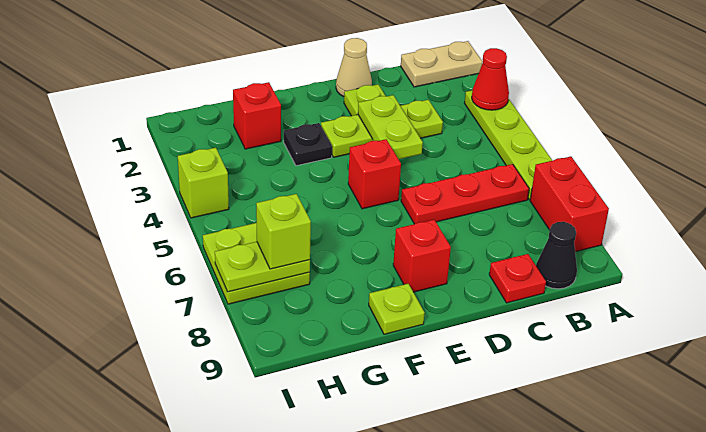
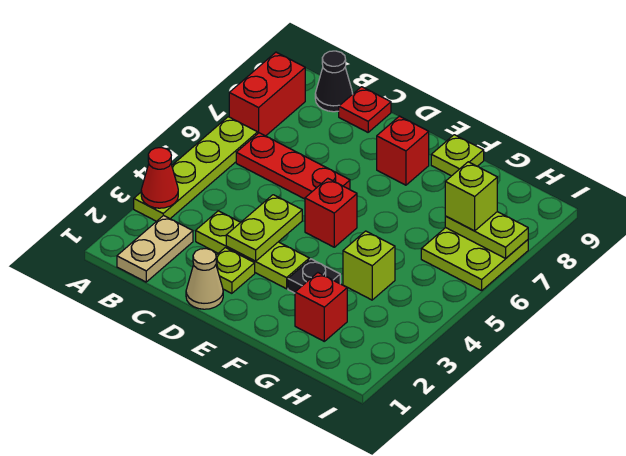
tan plate A1:B1 level 1 -> tan plate B1:B2 level 1
lime brick I4 level 1 -> lime brick G4 level 1

